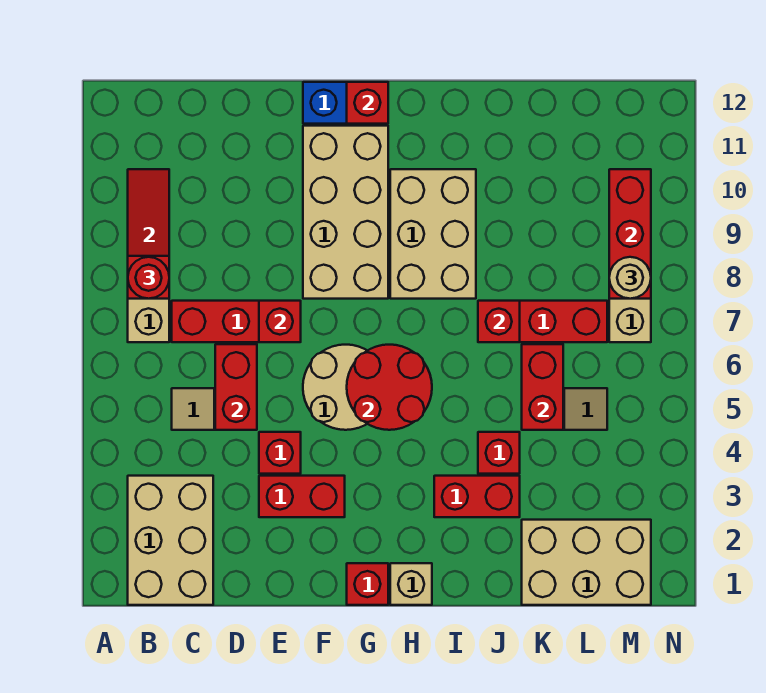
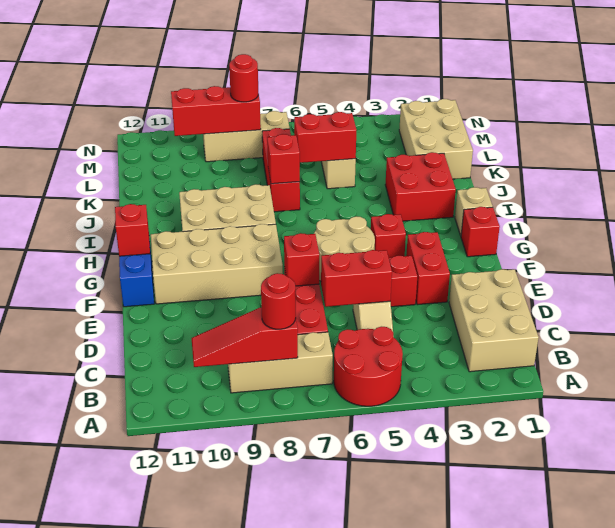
tan brick B1:C3 level 1 -> tan brick B1:D2 level 1
red round brick G5:H6 level 2 -> red round brick A5:B6 level 1
red brick I3:J3 level 1 -> red brick I2:J3 level 1
red brick J4 level 1 -> red brick G4 level 1
tan round brick M8 level 3 -> red round brick M8 level 3

